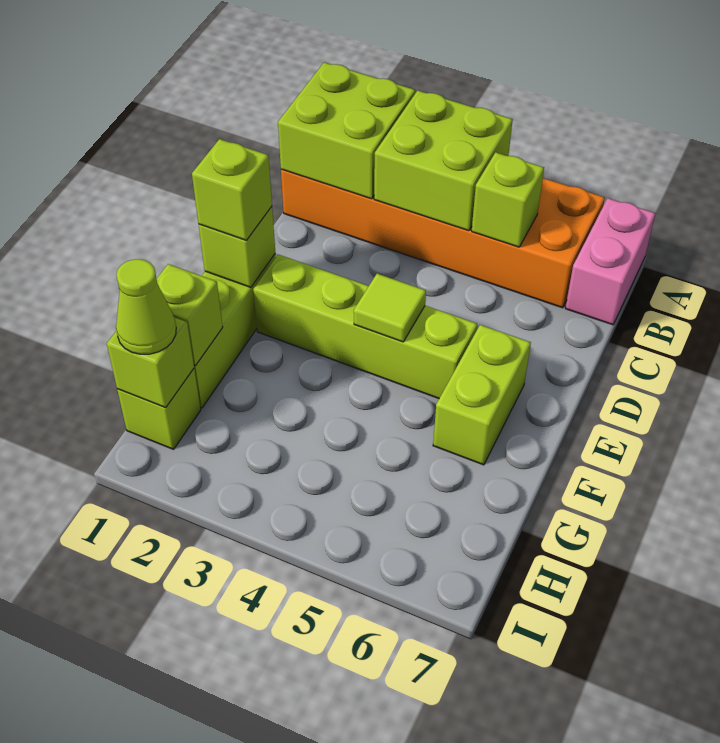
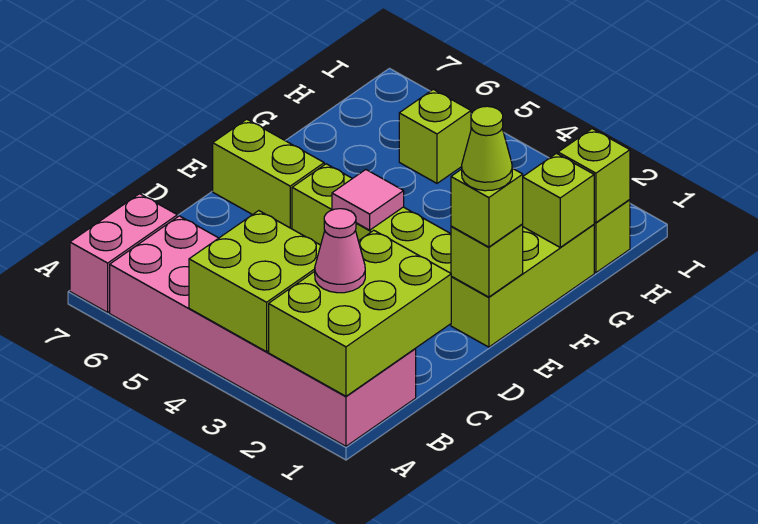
orange brick A1:B6 level 1 -> pink brick A1:B6 level 1
lime brick A1:B2 level 2 -> lime brick A1:C2 level 2
none -> pink cone B2 level 3
lime brick B5 level 2 -> lime brick H5 level 1
lime tile E4 level 2 -> pink tile E4 level 2
lime brick E6:F6 level 1 -> lime brick E6:E7 level 1
lime cone H1 level 3 -> lime cone E1 level 4

